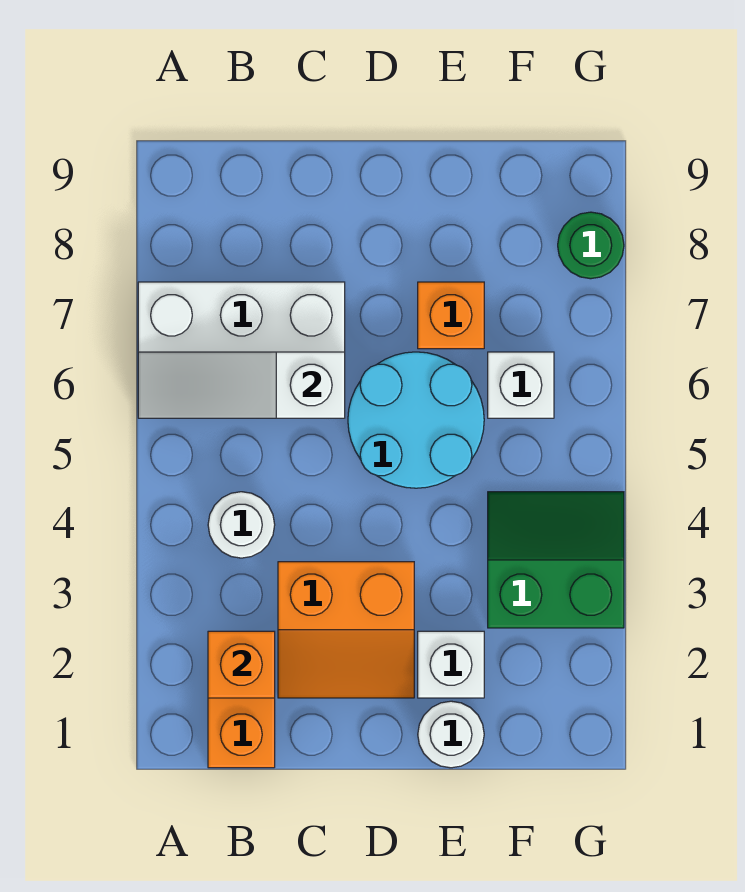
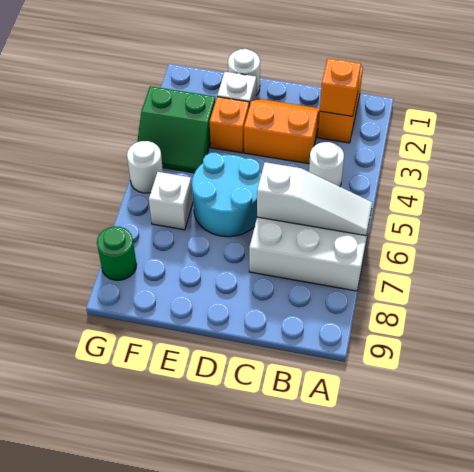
orange brick E7 level 1 -> orange brick E3 level 1
none -> white round brick G5 level 1

